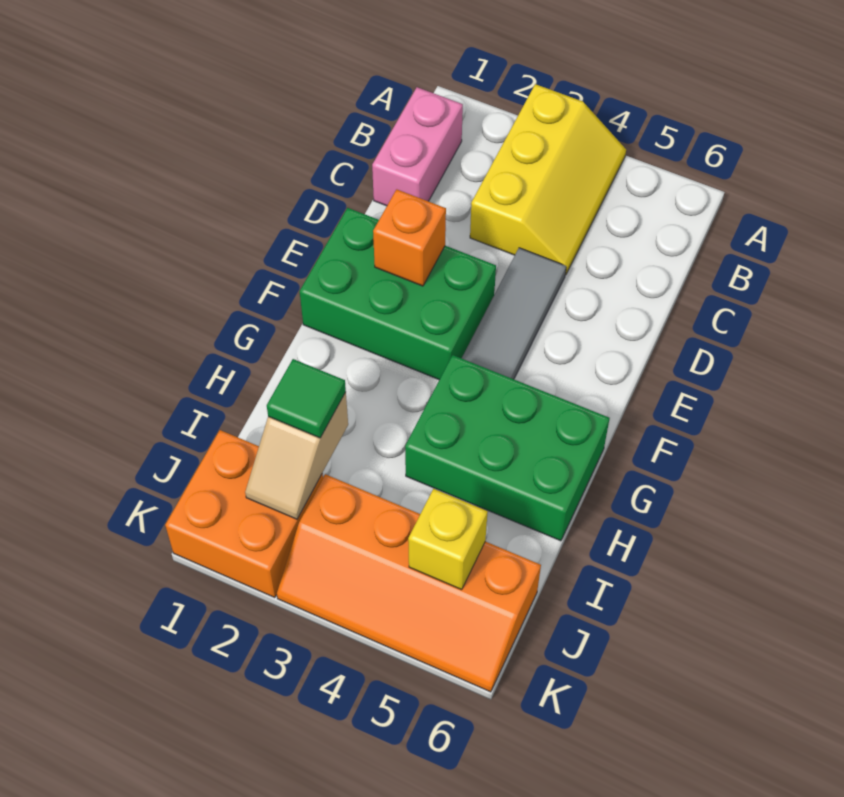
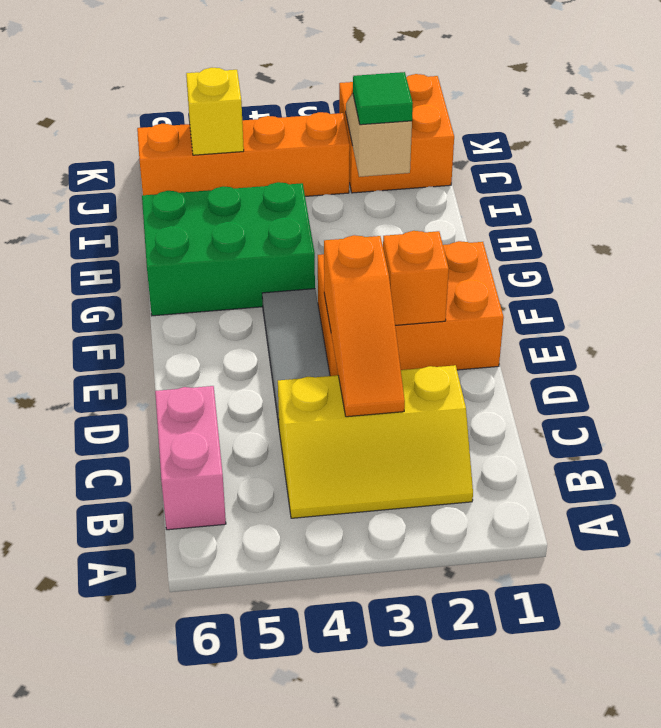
yellow slope A3:C4 level 1 top 3 -> yellow slope B2:C4 level 1 top C
pink brick B1:C1 level 1 -> pink brick B6:C6 level 1
none -> orange slope C3:E3 level 2 top E
green brick E1:F3 level 1 -> orange brick E1:F3 level 1

